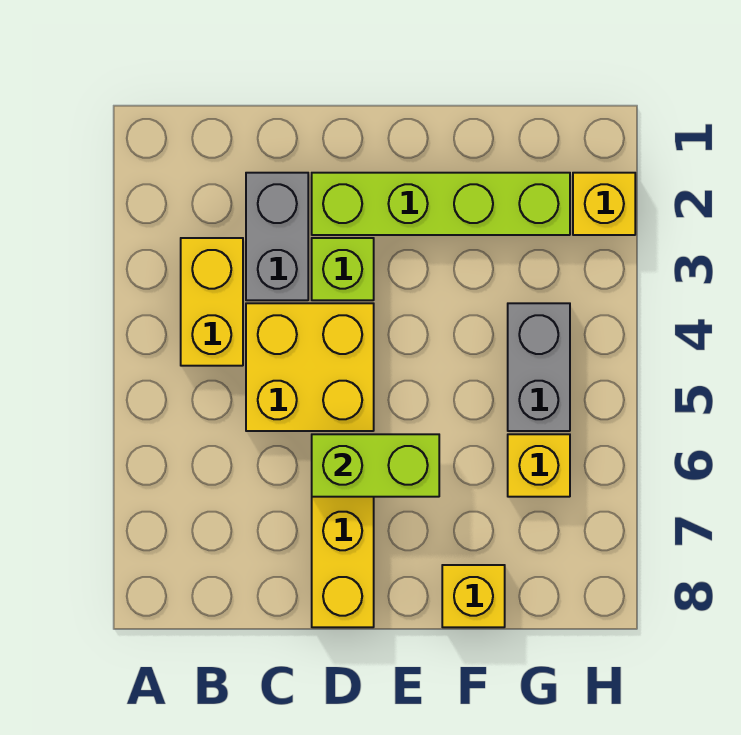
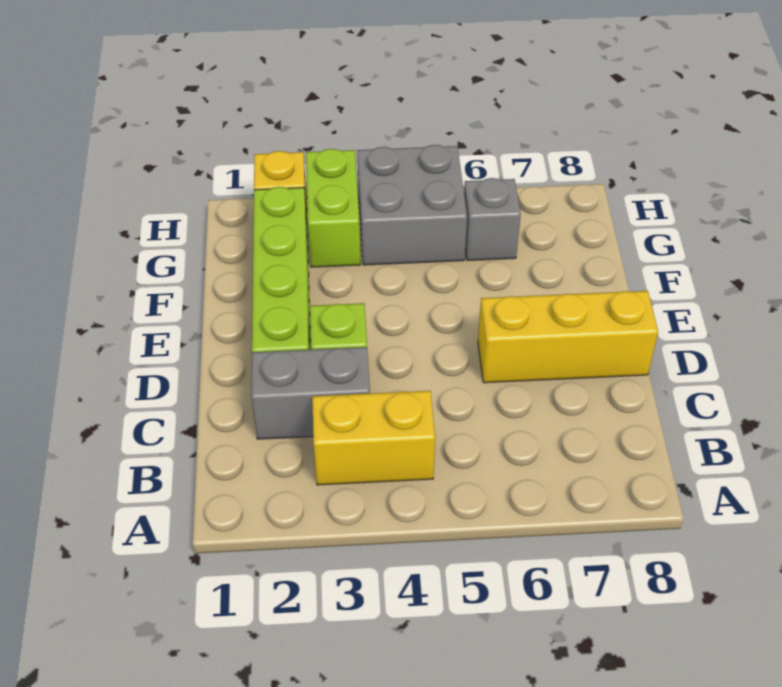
yellow brick C4:D5 level 1 -> none
lime brick D6:E6 level 2 -> lime brick G3:H3 level 1
yellow brick F8 level 1 -> none
grey brick G4:G5 level 1 -> grey brick G4:H5 level 1
yellow brick G6 level 1 -> grey brick G6 level 1

